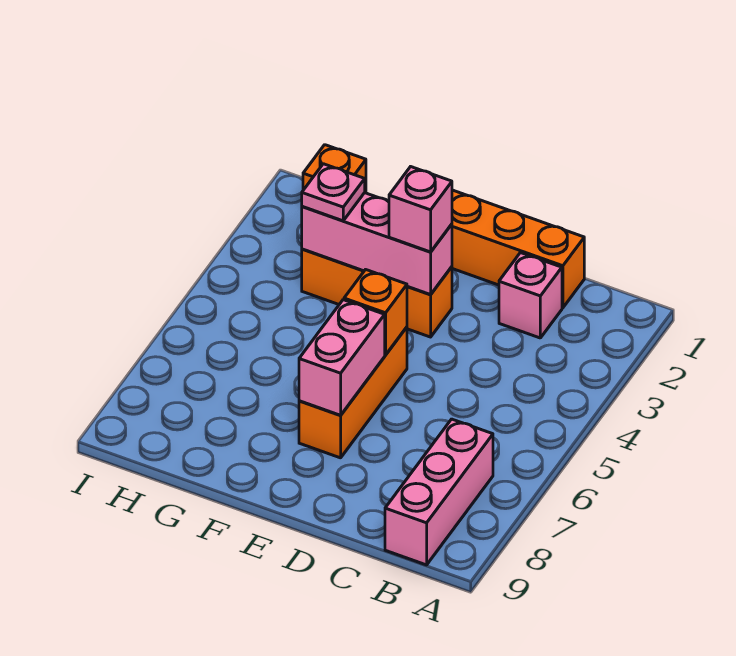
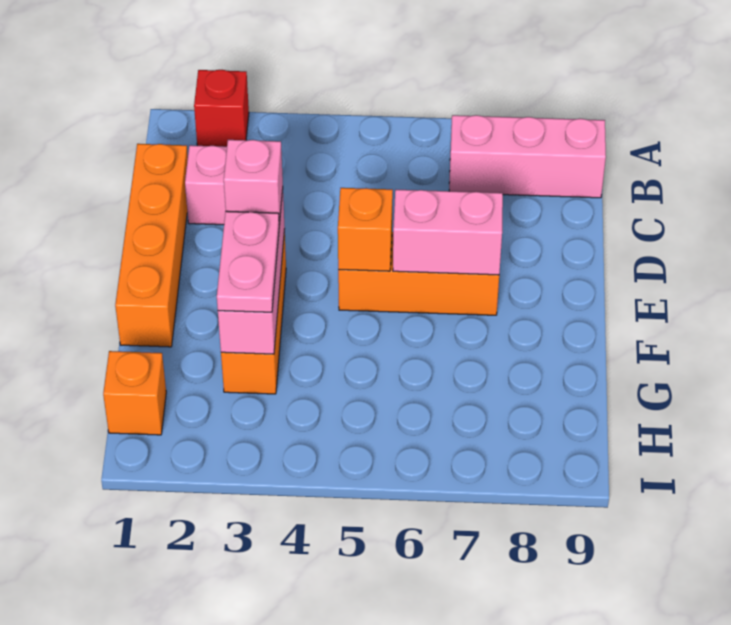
none -> red brick A2 level 1
pink plate G3 level 3 -> pink plate F3:G3 level 3

